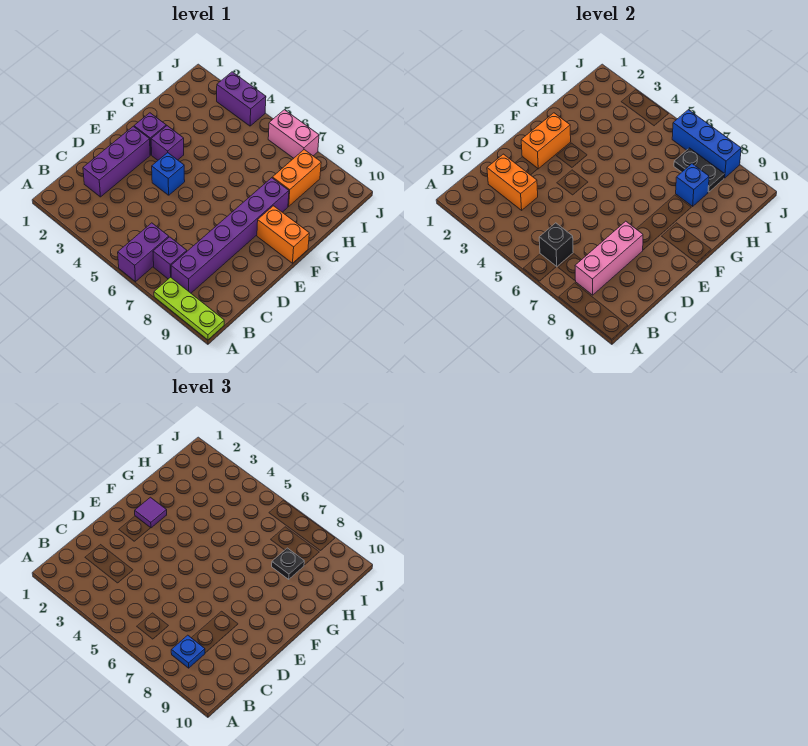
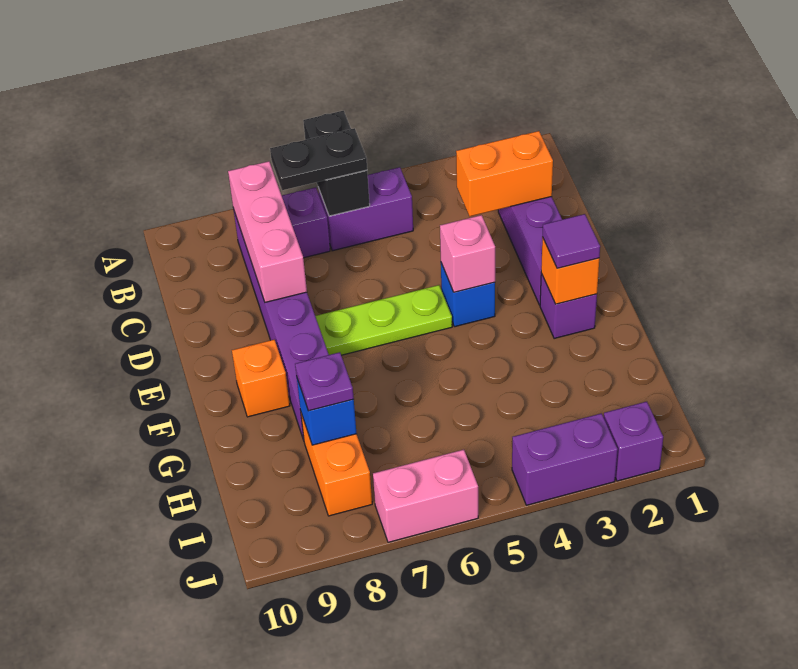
purple brick A6:B6 level 1 -> purple brick B5:B6 level 1
lime plate A8:A10 level 1 -> lime plate E5:E7 level 1
black brick B6 level 2 -> black brick A6:B6 level 2
blue plate B8 level 3 -> none
orange brick E2:F2 level 2 -> orange brick F2 level 2
none -> pink brick E4 level 2
purple brick F3 level 1 -> purple brick J2 level 1
orange brick F9:F10 level 1 -> orange brick F9 level 1
black plate H8 level 3 -> purple plate H8 level 3
black plate I7:I8 level 2 -> black plate B6:B7 level 3
blue brick J6:J8 level 2 -> none

